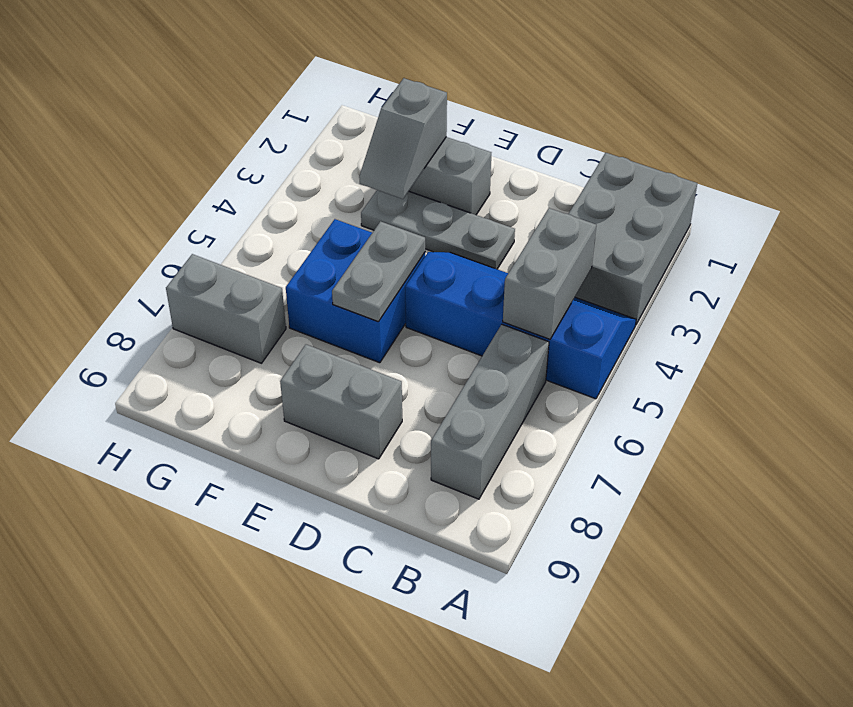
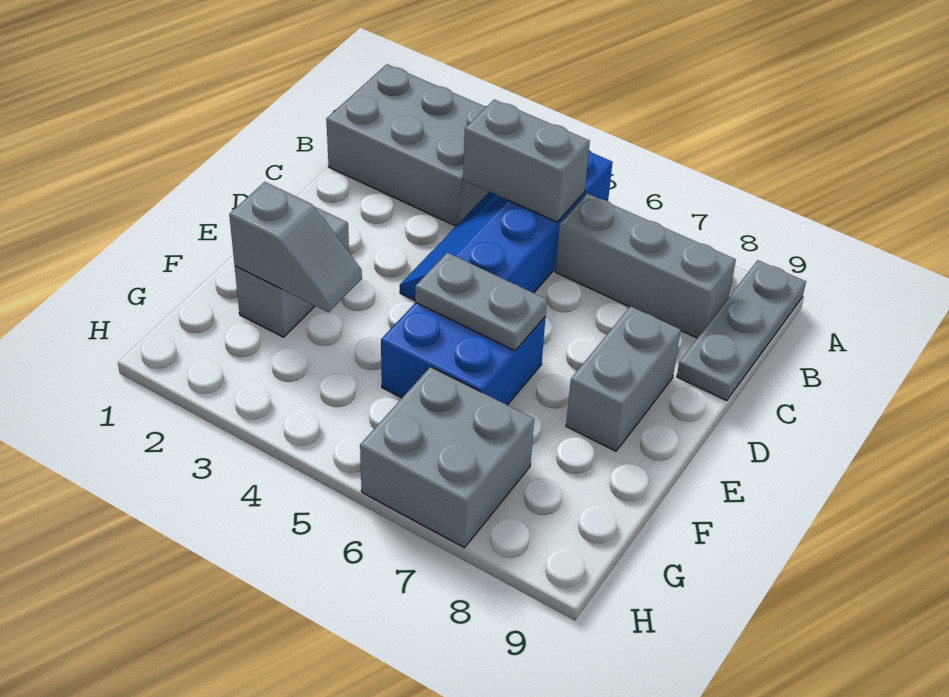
grey plate D3:F3 level 1 -> grey plate A9:C9 level 1
grey brick G7:H7 level 1 -> grey brick G6:H7 level 1

